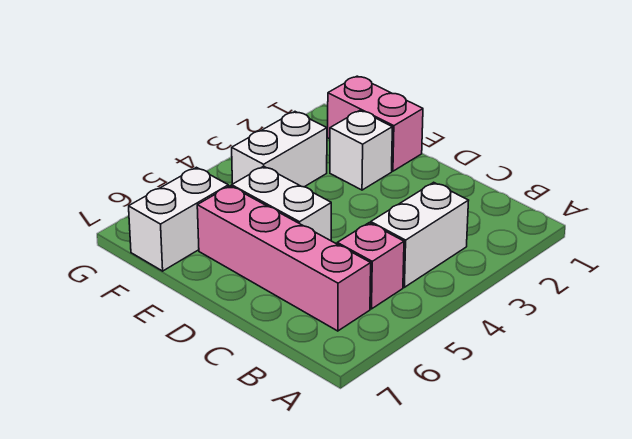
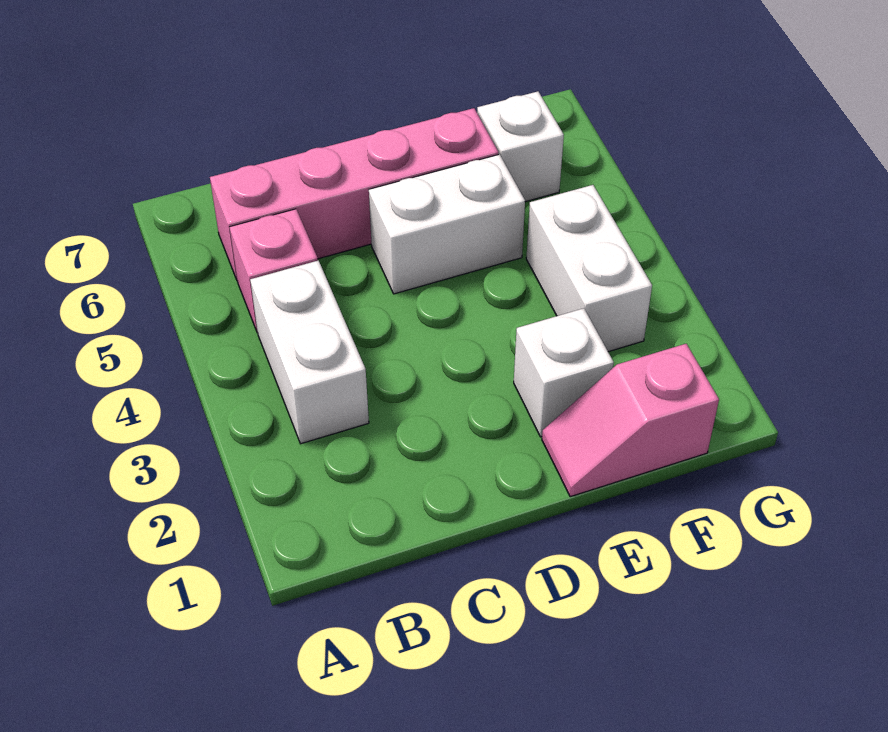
pink brick E1:F1 level 1 -> pink slope E1:F1 level 1 top F
white brick F6:F7 level 1 -> white brick F6 level 1

